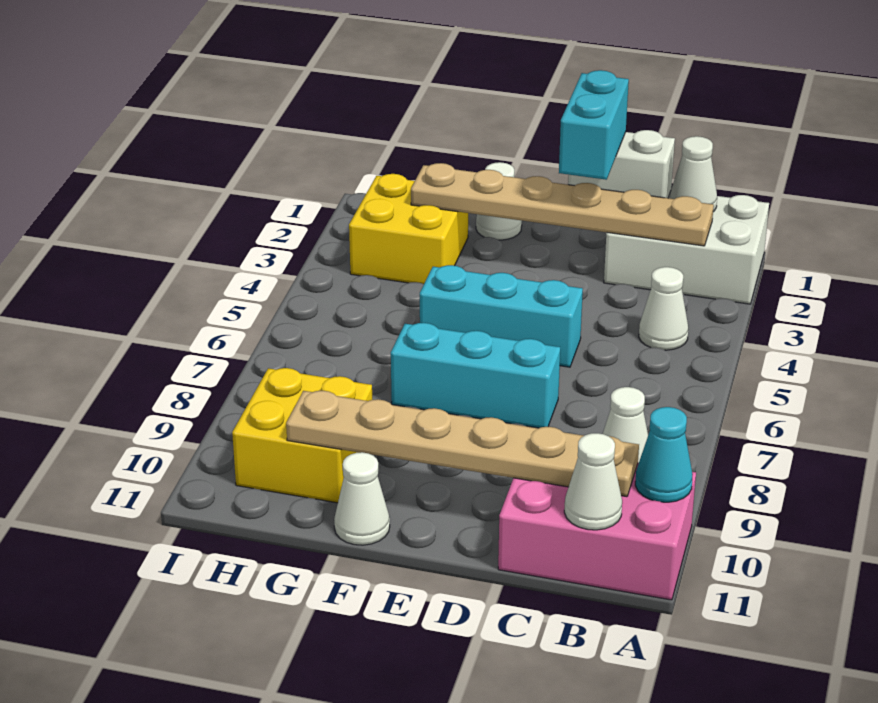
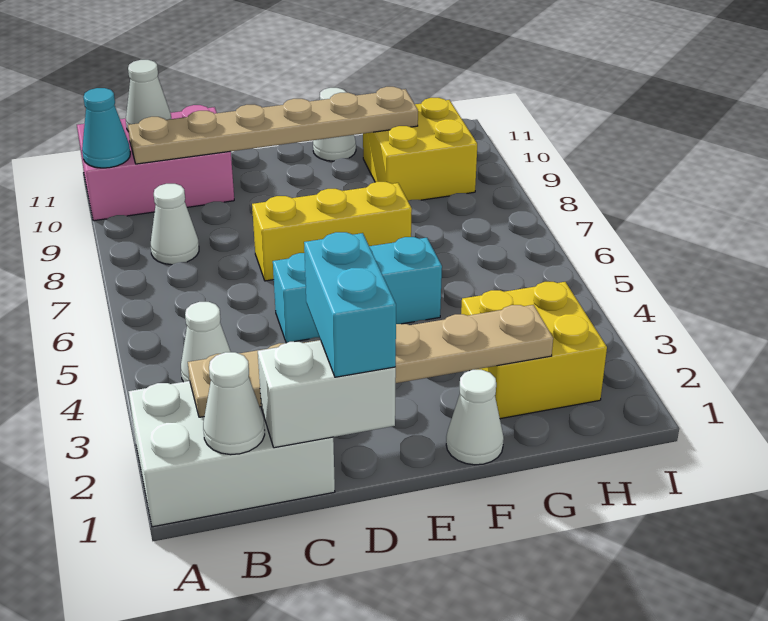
cyan brick D7:F7 level 1 -> yellow brick D7:F7 level 1

